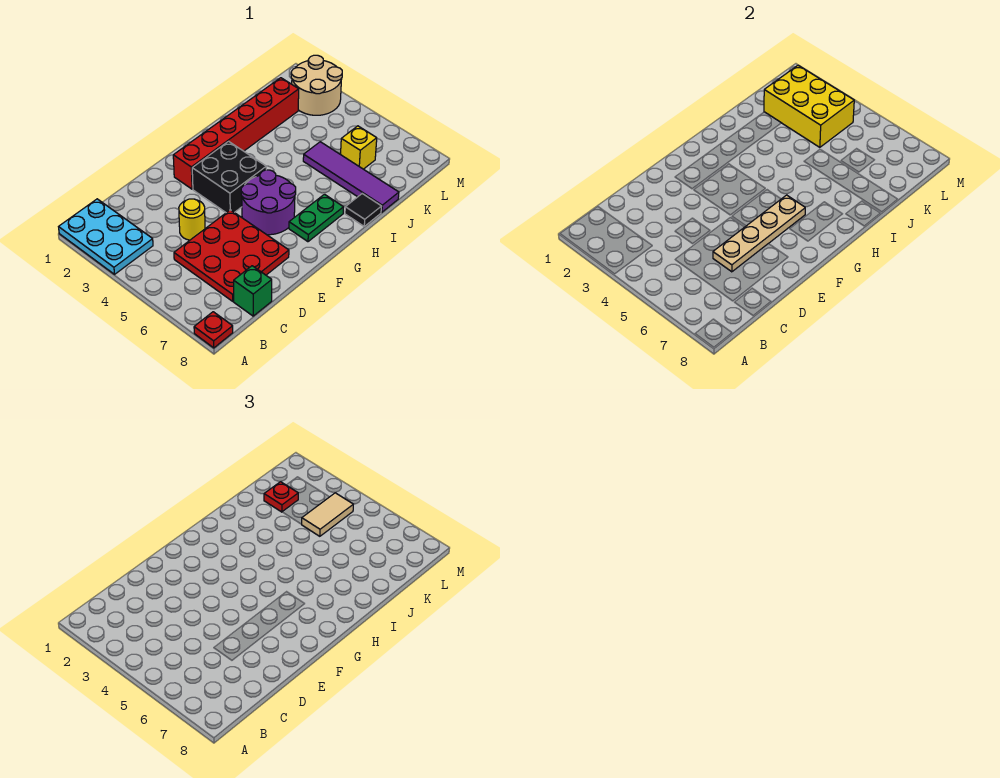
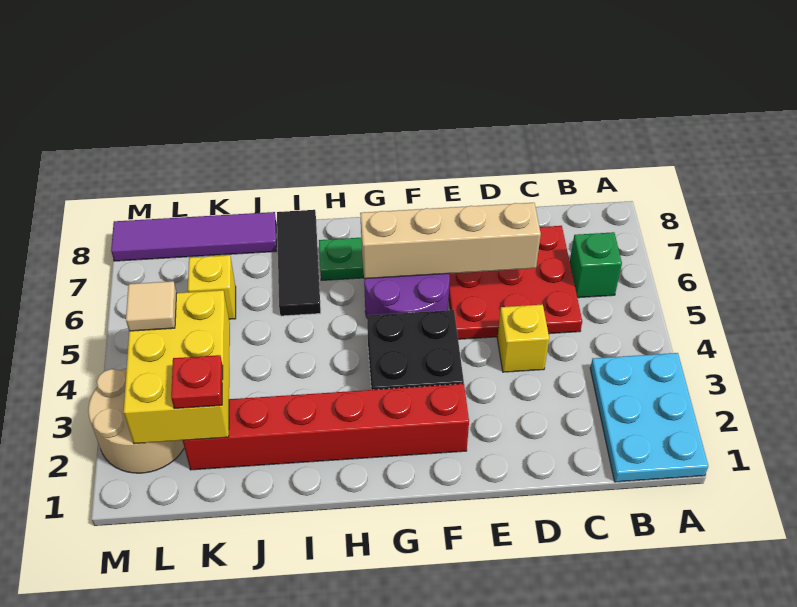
red plate A8 level 1 -> none
green brick C8 level 1 -> green brick B6 level 1
yellow round brick D4 level 1 -> yellow brick D4 level 1
tan plate D6:G6 level 2 -> tan brick D6:G6 level 2
black tile I8 level 1 -> black tile I6:I8 level 1
purple tile J5:J8 level 1 -> purple tile J8:M8 level 1
tan tile K4:L4 level 3 -> tan tile L4 level 3

